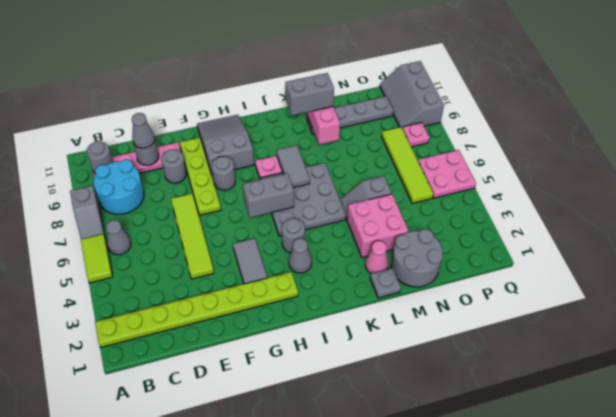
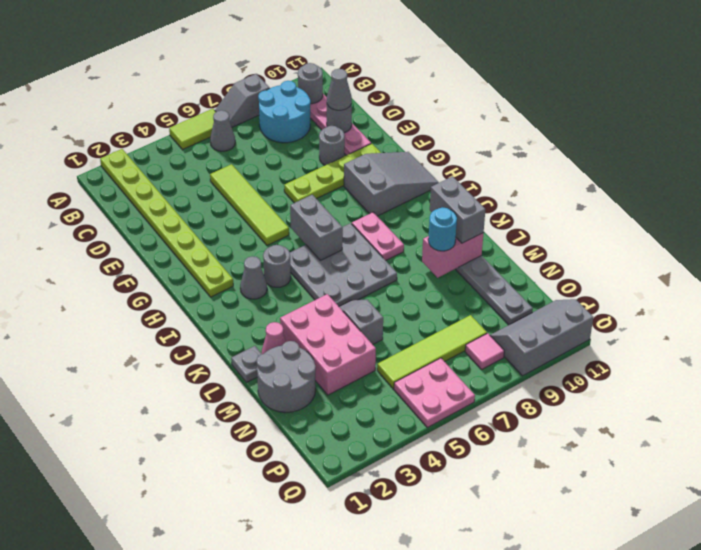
lime tile E4:E7 level 1 -> lime tile D5:G5 level 1
grey tile G3:G4 level 1 -> none
grey round brick G8 level 1 -> none
grey tile J7:J8 level 2 -> none
pink brick L3:M4 level 1 -> pink brick L3:N4 level 1
none -> cyan round brick L9 level 3
pink plate P8 level 1 -> pink tile P8 level 1

